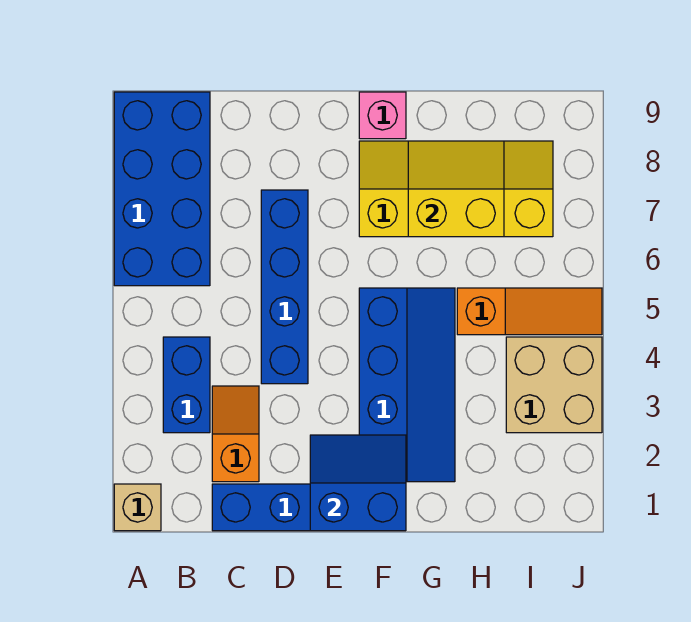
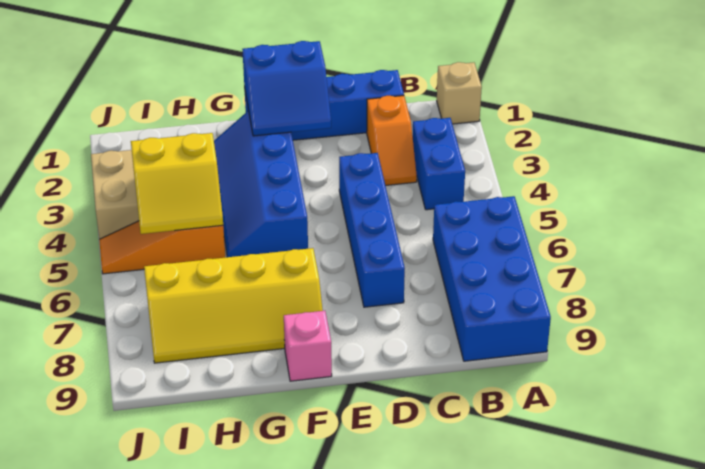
yellow slope G7:H8 level 2 top 7 -> yellow slope H4:I5 level 2 top 4

